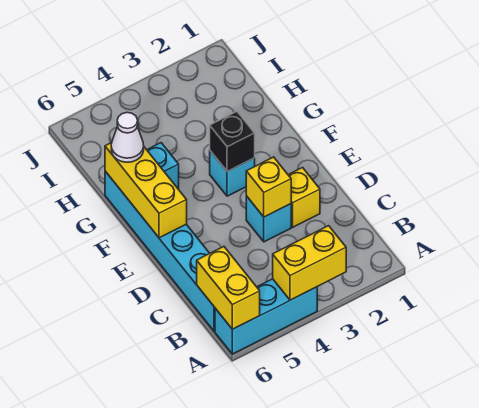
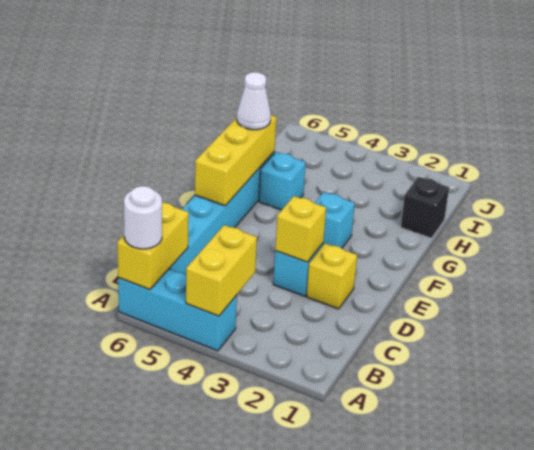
yellow brick A3:A4 level 2 -> yellow brick A4:B4 level 2
none -> white round brick A6 level 3
black brick F3 level 2 -> black brick H1 level 1

